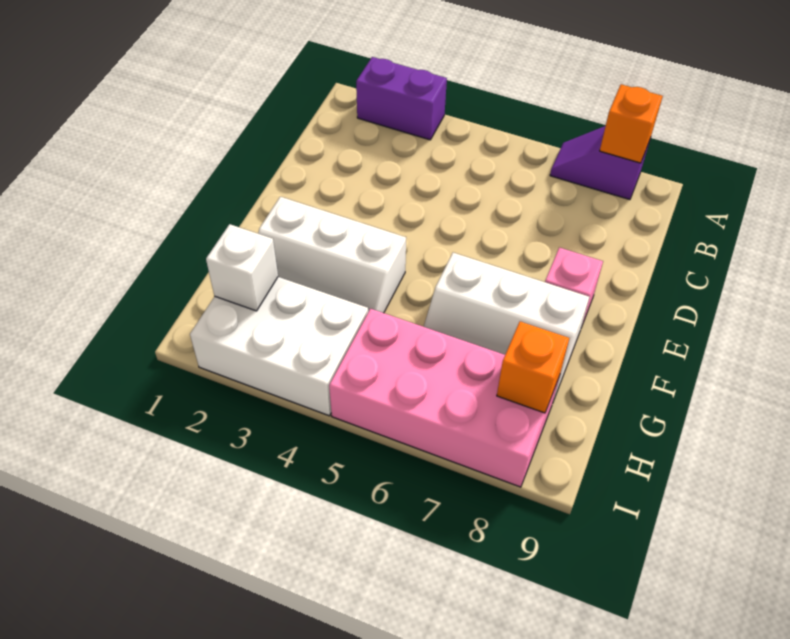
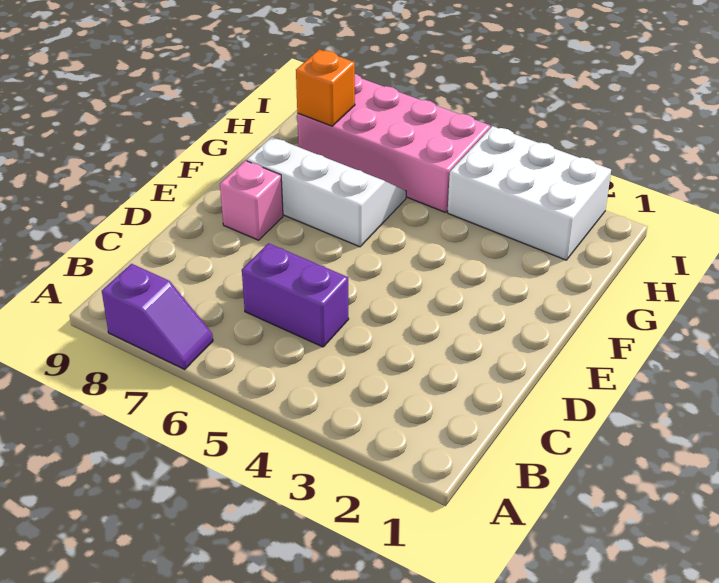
purple brick A2:A3 level 1 -> purple brick C5:C6 level 1
orange brick A8 level 2 -> none
white slope F2:G4 level 1 top F -> none
white brick H2 level 2 -> none

